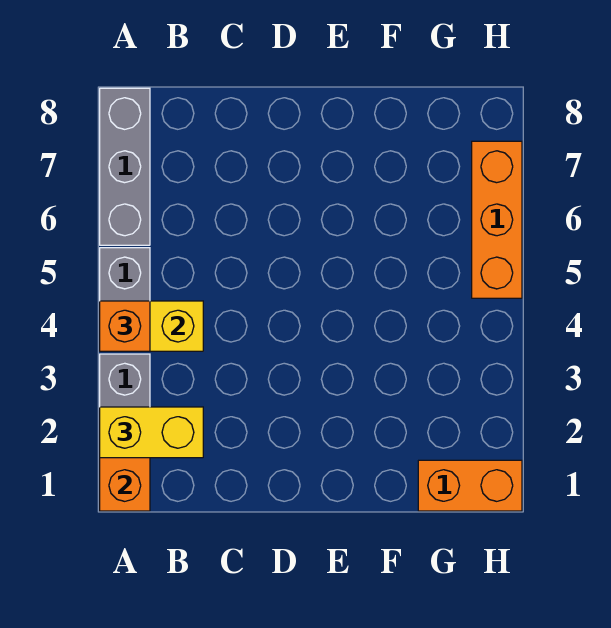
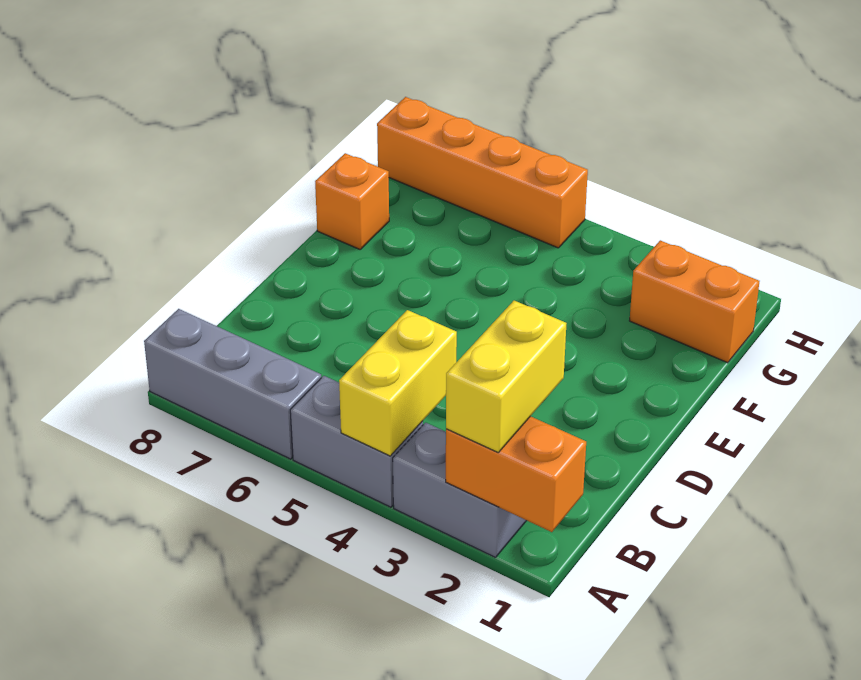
orange brick A4 level 3 -> orange brick F8 level 1
orange brick G1:H1 level 1 -> orange brick G1:G2 level 1
orange brick H5:H7 level 1 -> orange brick H5:H8 level 1

